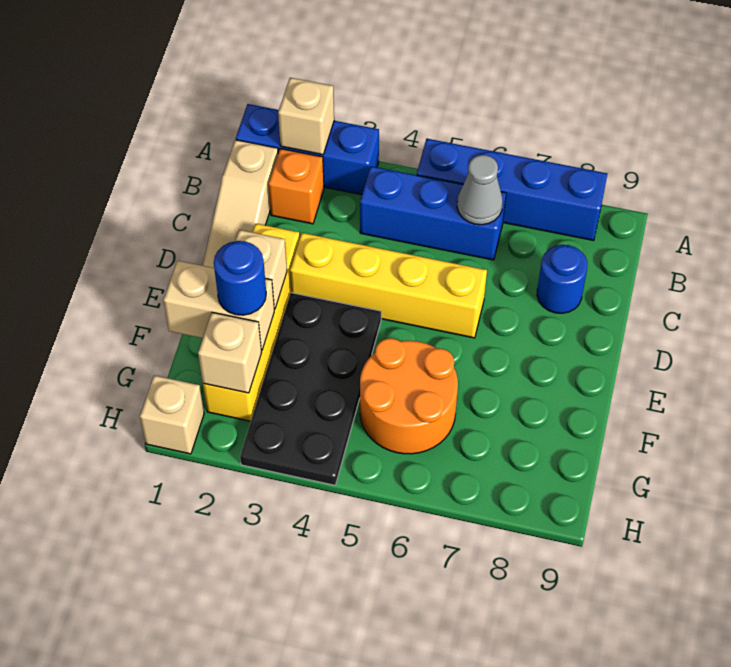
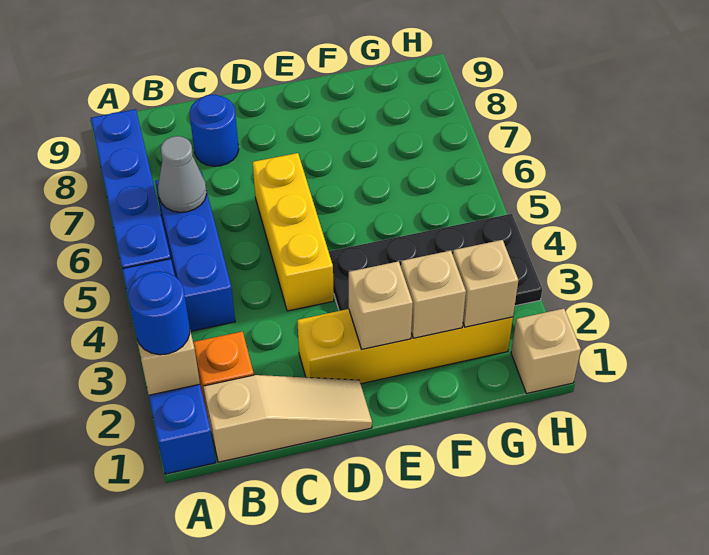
blue brick A1:A3 level 1 -> blue brick A1:A4 level 1
yellow brick D3:D6 level 1 -> yellow brick D4:D6 level 1
tan brick F1:F2 level 2 -> tan brick F2 level 2
blue round brick F2 level 3 -> blue round brick A2 level 3
orange round brick F5:G6 level 1 -> none

